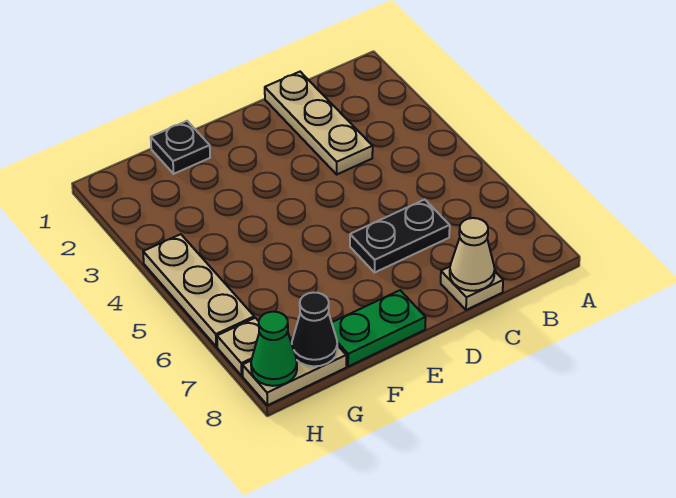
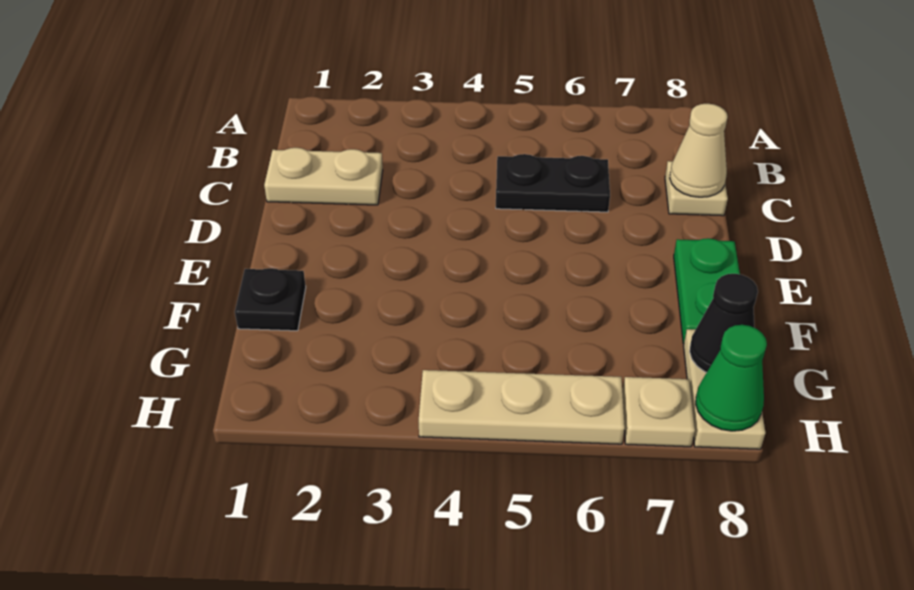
tan plate C1:C3 level 1 -> tan plate C1:C2 level 1
black plate C6:D6 level 1 -> black plate C5:C6 level 1

